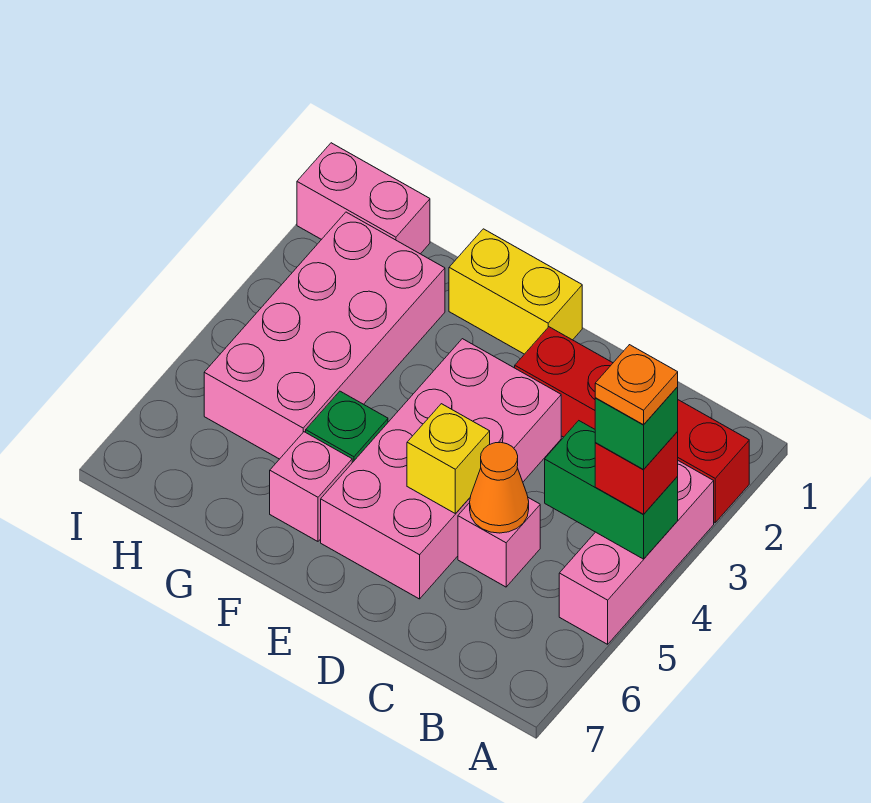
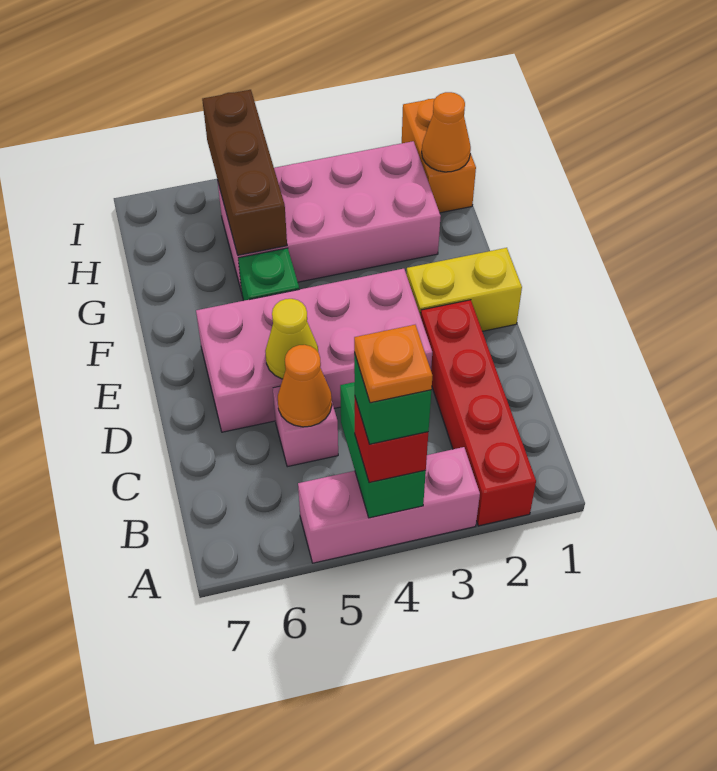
yellow brick D5 level 2 -> yellow cone D5 level 2
yellow brick E1:F1 level 1 -> yellow brick E1:E2 level 1
pink brick F6 level 1 -> none
none -> brown brick G5:I5 level 2
pink brick H1:I1 level 1 -> orange brick H1:I1 level 1
none -> orange cone H1 level 2

